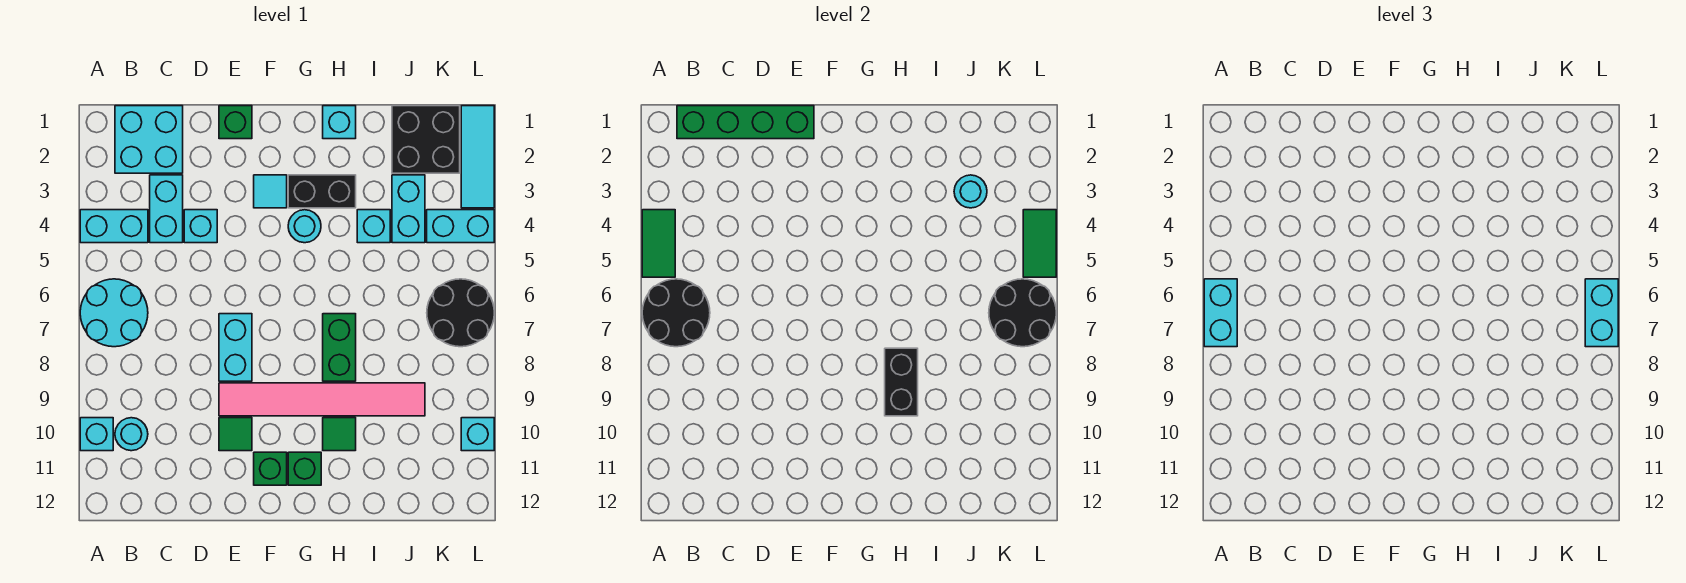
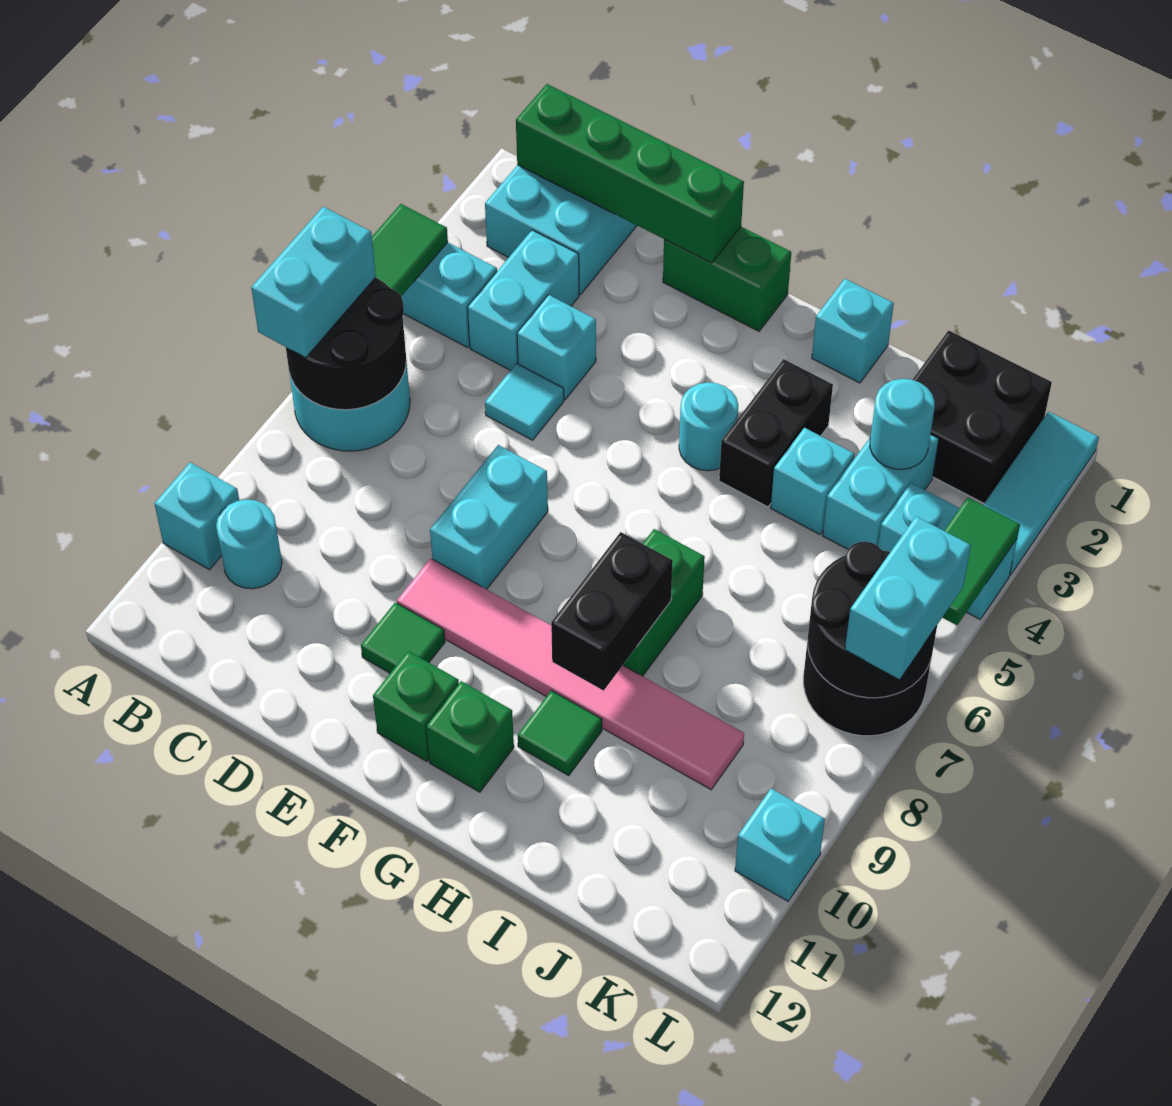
green brick E1 level 1 -> green brick E1:F1 level 1
cyan tile F3 level 1 -> cyan tile D5 level 1
black brick G3:H3 level 1 -> black brick H3:H4 level 1

